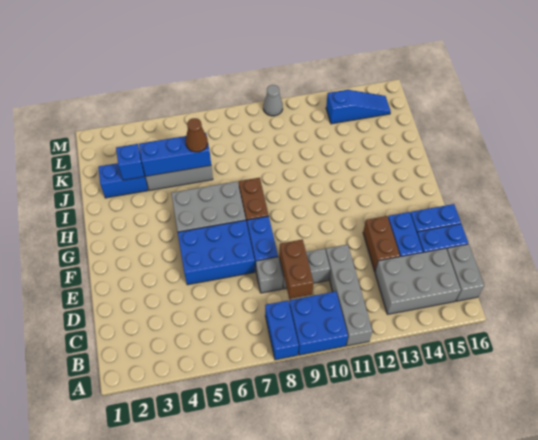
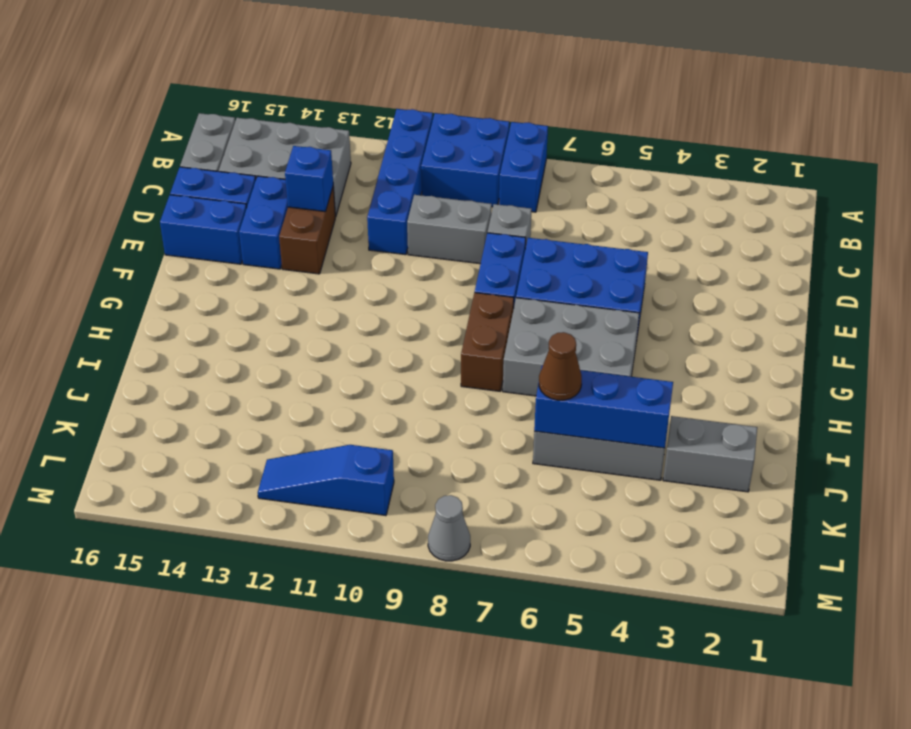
grey brick A11:D11 level 1 -> blue brick A11:D11 level 1
brown brick C9:D9 level 2 -> none
blue brick J2:J3 level 1 -> grey brick J2:J3 level 1
blue brick J3 level 2 -> blue brick D13 level 2
blue slope L13:L15 level 1 top 13 -> blue slope L10:L12 level 1 top 10
grey cone M10 level 1 -> grey cone M8 level 1

